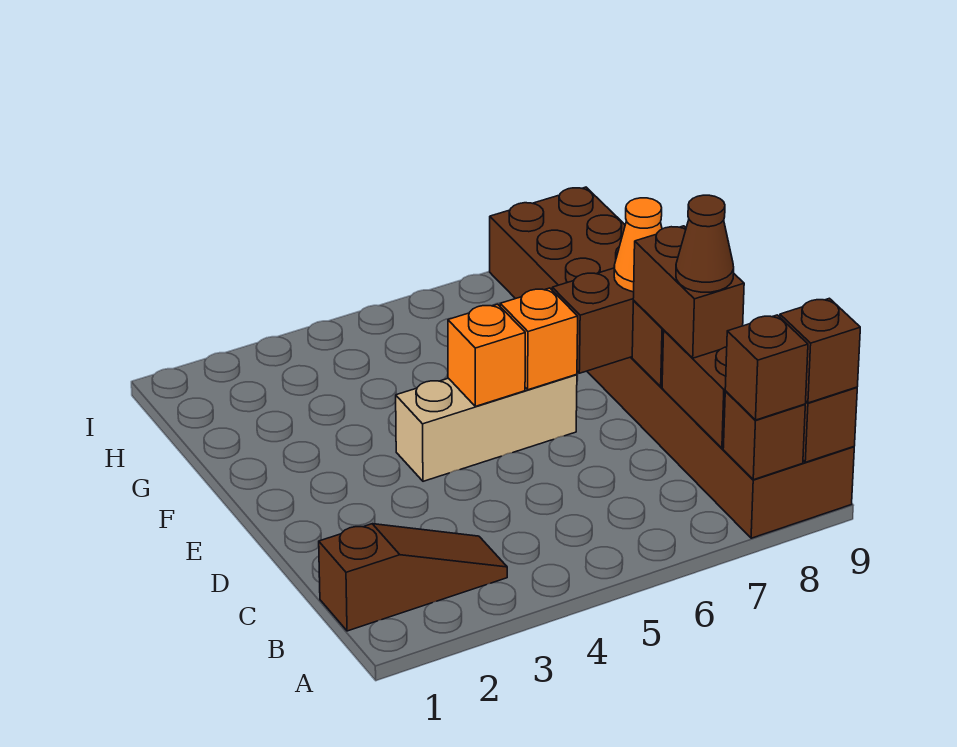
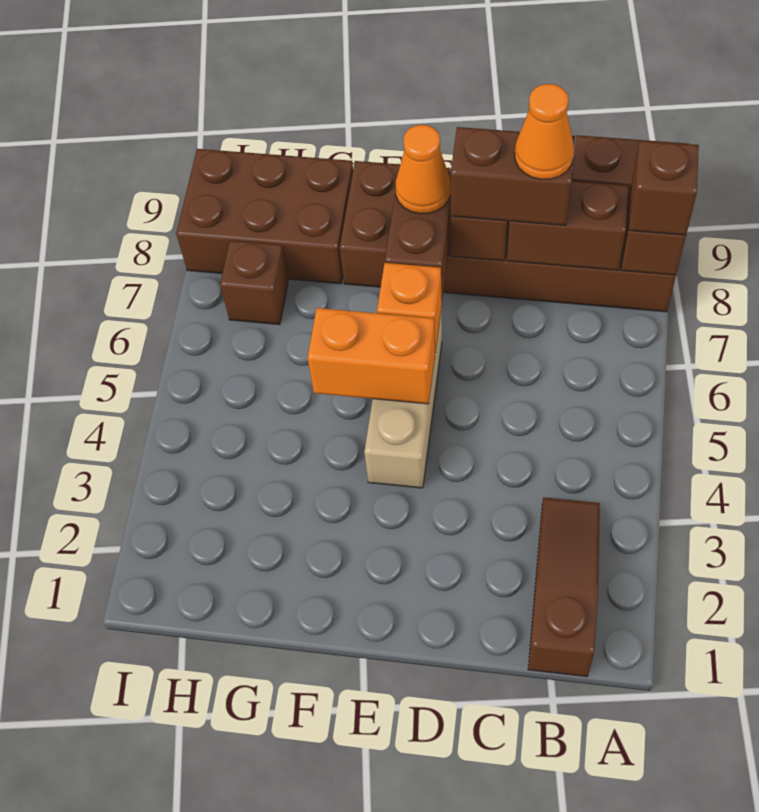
brown brick A9 level 3 -> brown brick H7 level 1
brown cone C8 level 4 -> orange cone C8 level 4
orange brick E5 level 2 -> orange brick E5:F5 level 2

